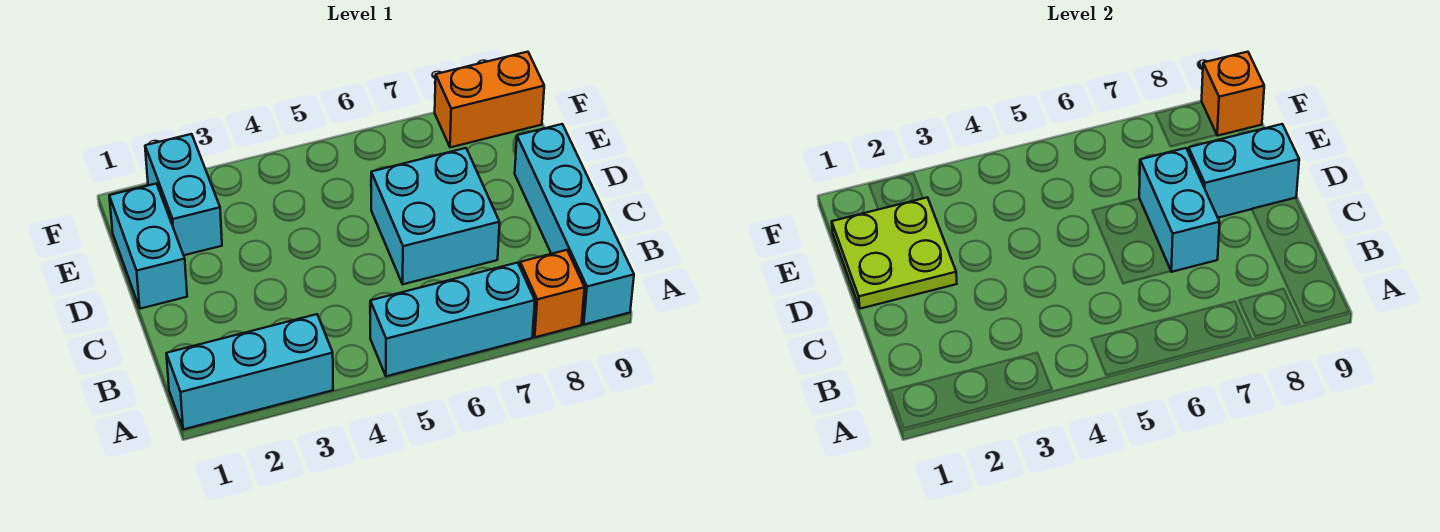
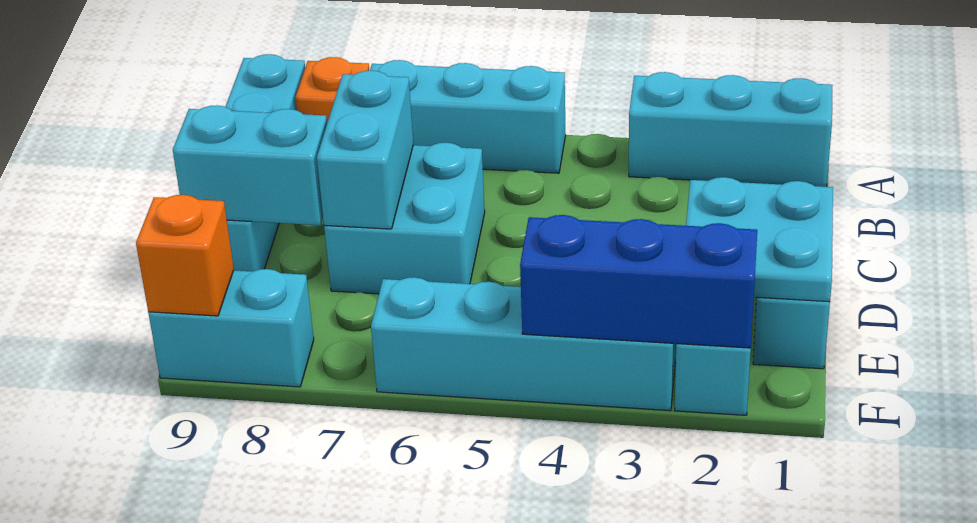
lime plate D1:E2 level 2 -> cyan plate D1:E2 level 2
none -> blue brick F2:F4 level 2
none -> cyan brick F3:F6 level 1
orange brick F8:F9 level 1 -> cyan brick F8:F9 level 1

